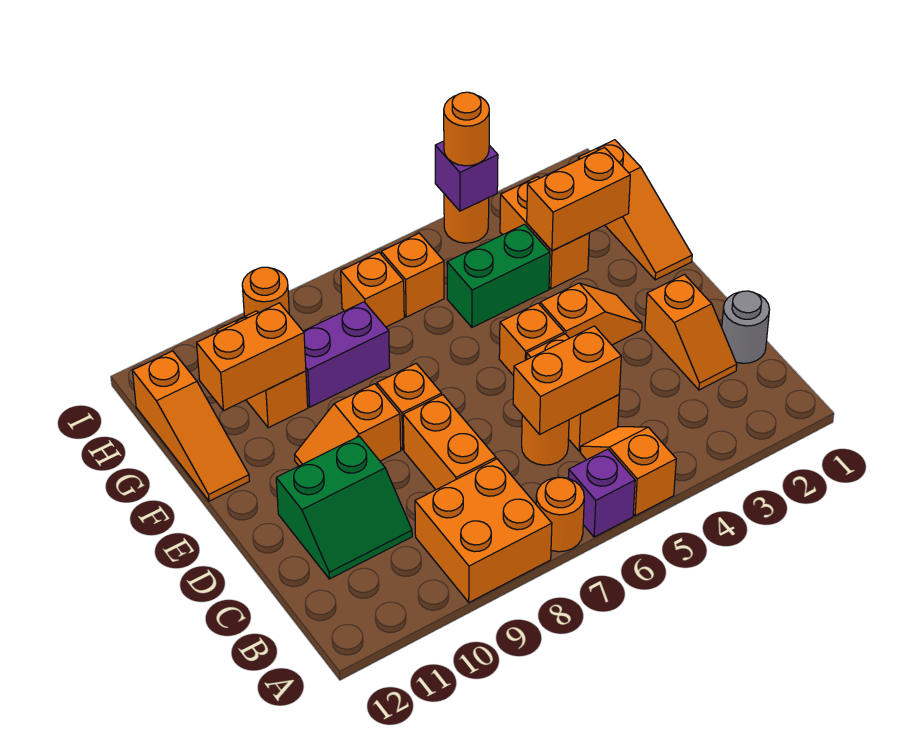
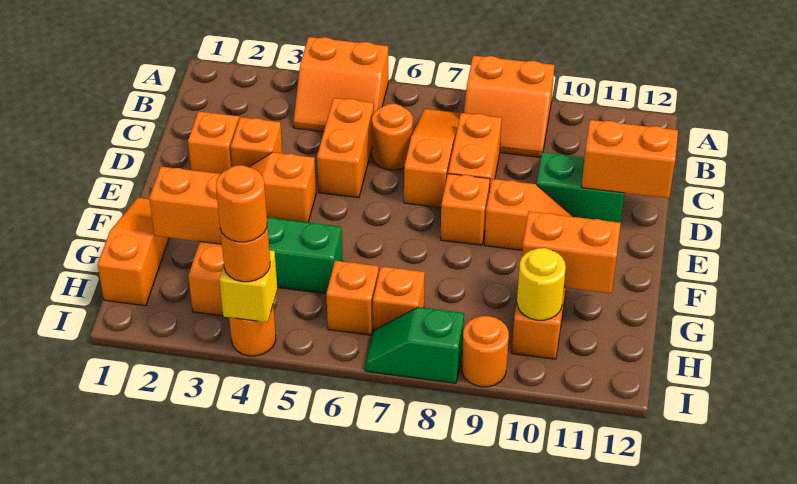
orange slope A5:B5 level 1 top A -> orange slope A4:B5 level 1 top A
purple brick A6 level 1 -> none
orange round brick A7 level 1 -> orange round brick I4 level 4
orange brick A8:B9 level 1 -> orange slope A8:B9 level 1 top A
grey round brick C1 level 1 -> none
orange brick C5:C6 level 2 -> orange brick D11:D12 level 2
orange brick E5 level 1 -> orange brick D3 level 1
orange slope F12:H12 level 1 top H -> orange slope B7:D7 level 1 top D
purple brick G8:G9 level 1 -> none
none -> yellow round brick H10 level 2
purple brick I4 level 2 -> yellow brick I4 level 2
none -> green slope I7:I8 level 1 top 8

